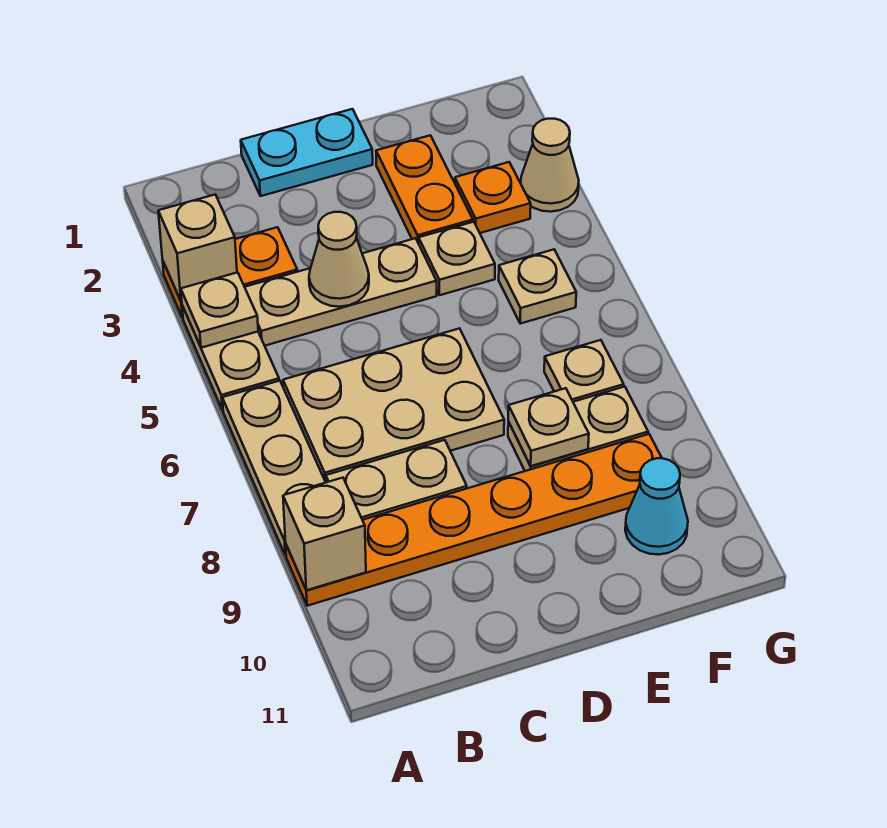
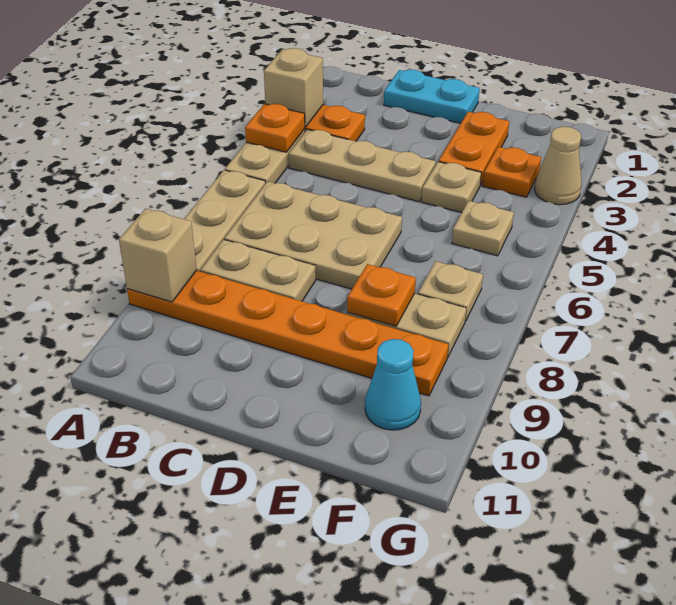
tan plate A4 level 2 -> orange plate A4 level 2
tan cone C4 level 2 -> none
tan plate E8 level 2 -> orange plate E8 level 2

